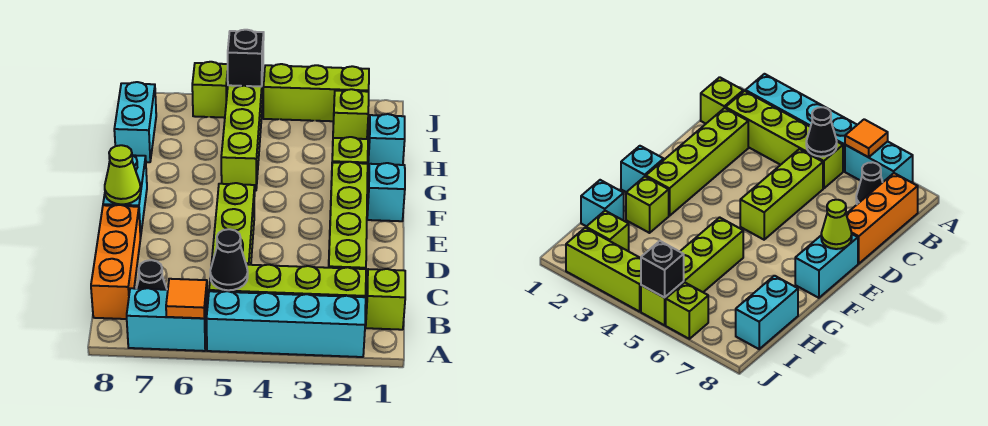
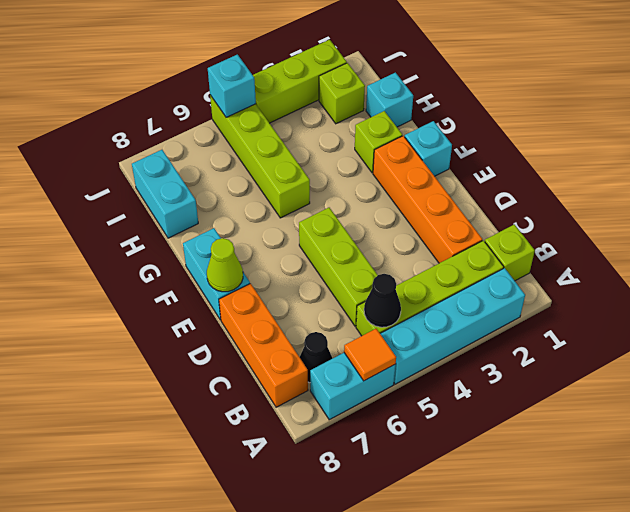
lime brick C2:F2 level 1 -> orange brick C2:F2 level 1
black brick J5 level 2 -> cyan brick J5 level 2
lime brick J6 level 1 -> none

